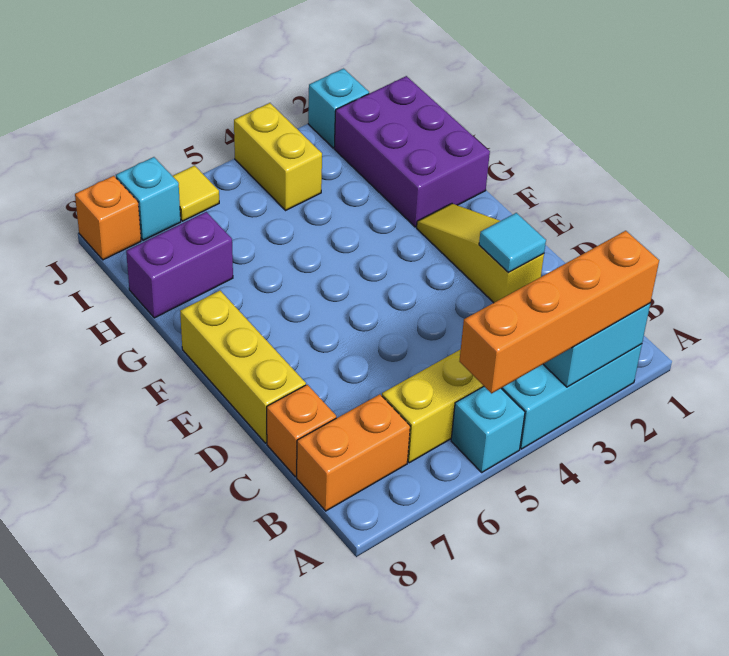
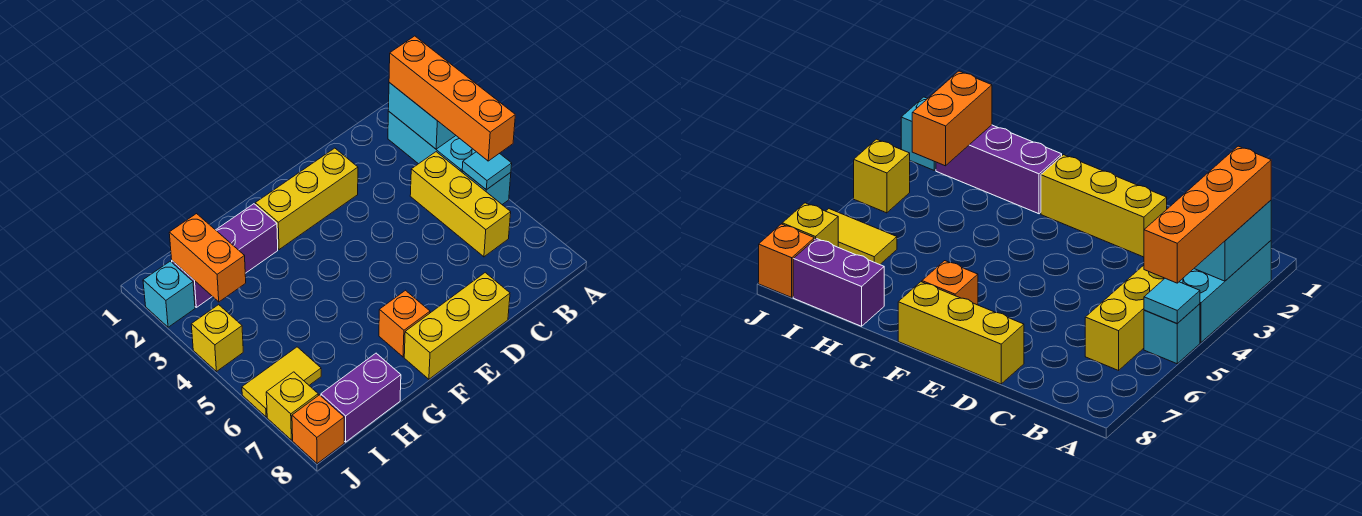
orange brick B7:B8 level 1 -> orange brick I2:I3 level 2
orange brick C8 level 1 -> orange brick F7 level 1
yellow slope D2:F2 level 1 top D -> yellow brick D2:F2 level 1
cyan tile D2 level 2 -> cyan tile A5 level 2
purple brick G1:I2 level 1 -> purple brick G2:I2 level 1
purple brick H7:H8 level 1 -> purple brick H8:I8 level 1
yellow brick I4:J4 level 1 -> yellow brick J4 level 1
yellow tile J6 level 1 -> yellow tile I6:J6 level 1
cyan brick J7 level 1 -> yellow brick J7 level 1

